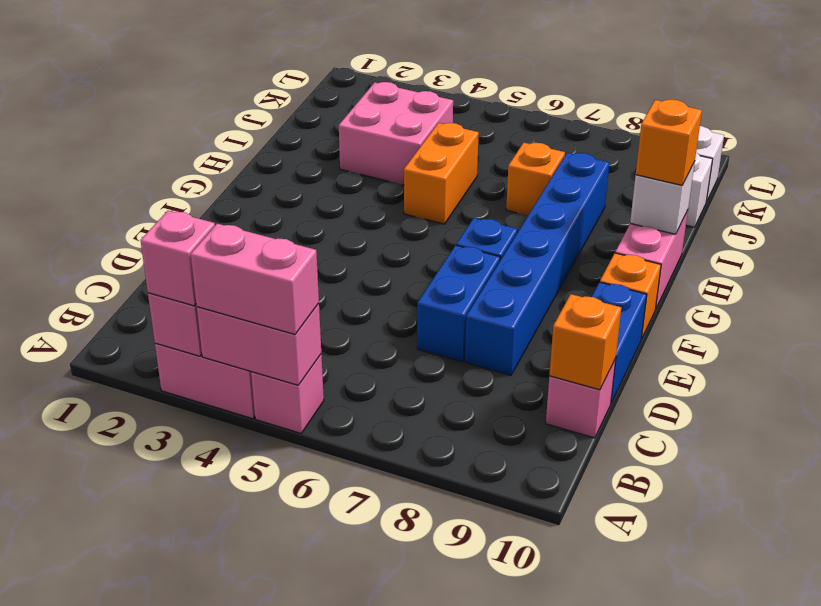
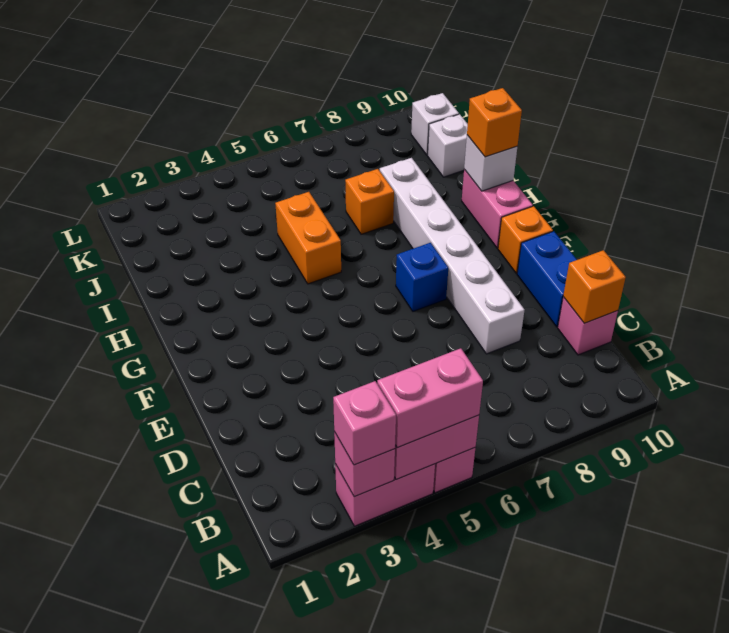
blue brick D7:E7 level 1 -> none
blue brick D8:I8 level 1 -> white brick D8:I8 level 1
pink brick I3:J4 level 1 -> none

